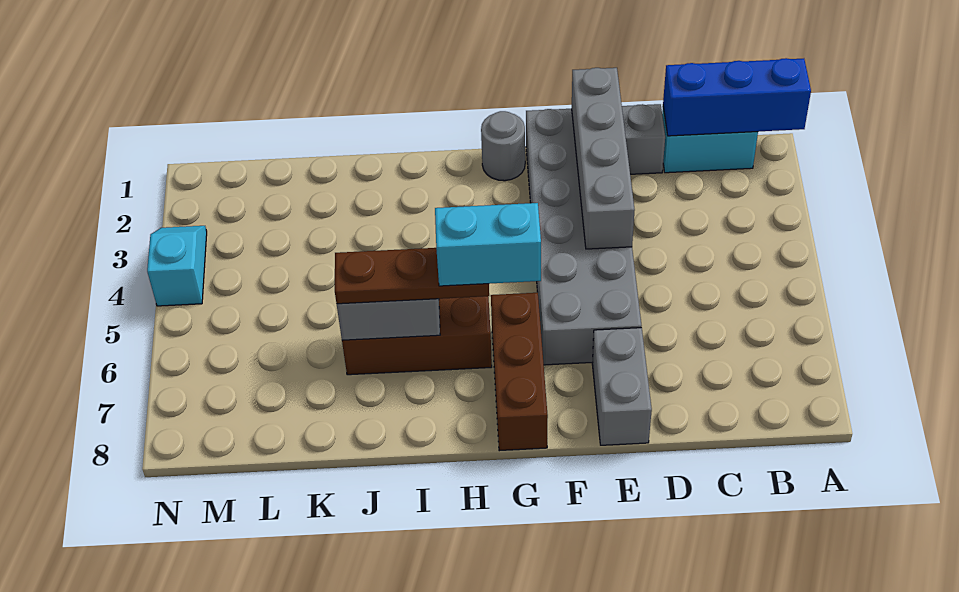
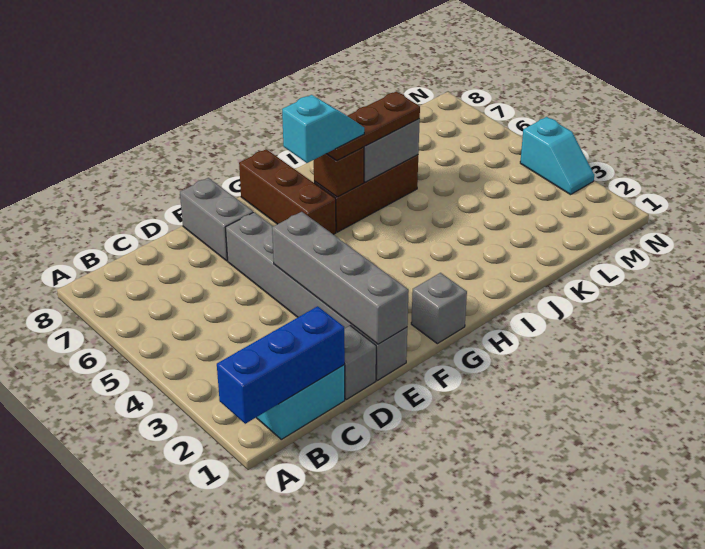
grey brick E1:F6 level 1 -> grey brick E1:E6 level 1
grey round brick G1 level 1 -> grey brick G1 level 1
cyan brick G6:H6 level 4 -> cyan slope G6:H6 level 4 top G
none -> brown brick H6 level 2

